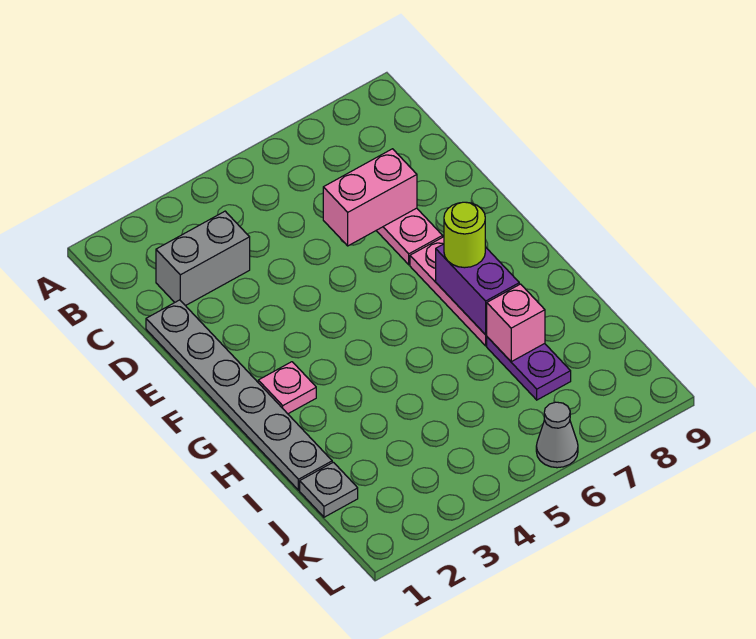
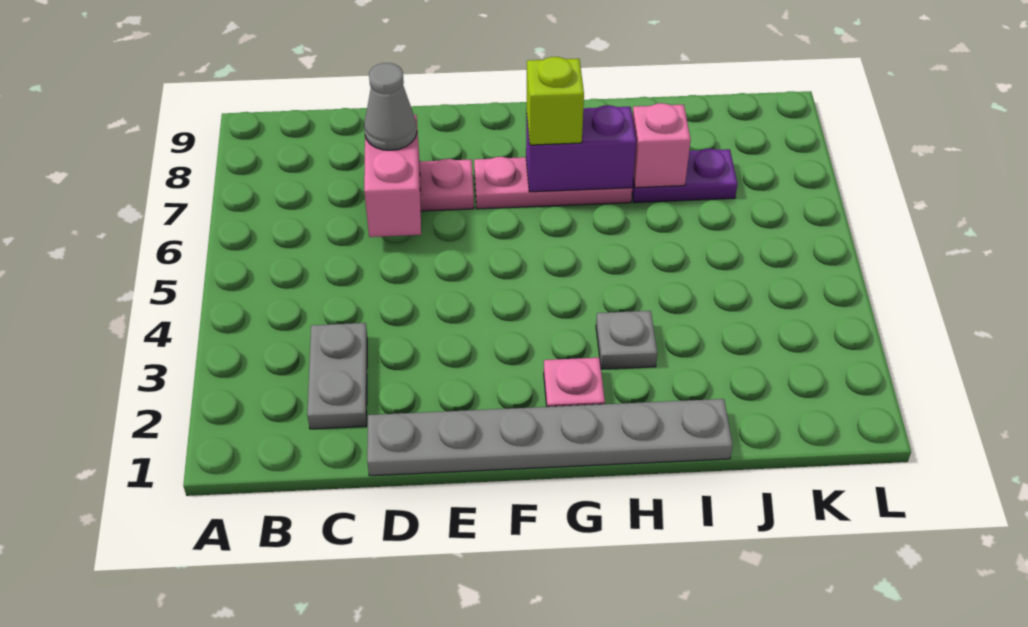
grey brick C2:C3 level 1 -> grey plate C2:C3 level 1
lime round brick G7 level 3 -> lime brick G7 level 3
grey plate J1 level 1 -> grey plate H3 level 1
grey cone L6 level 1 -> grey cone D7 level 3

